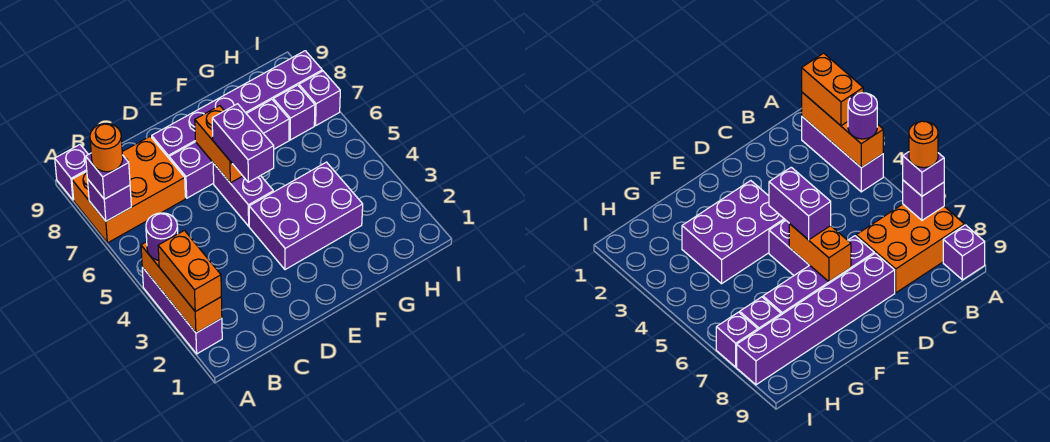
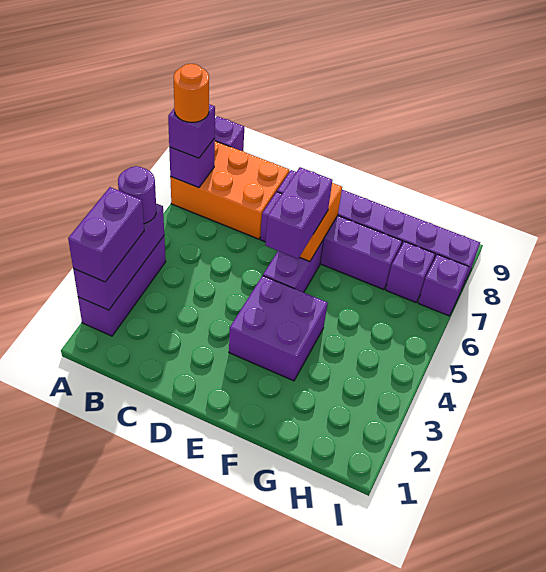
orange brick A2:A4 level 2 -> purple brick A2:A4 level 2
orange brick A2:A3 level 3 -> purple brick A2:A3 level 3
purple brick E3:G4 level 1 -> purple brick E3:F4 level 1

